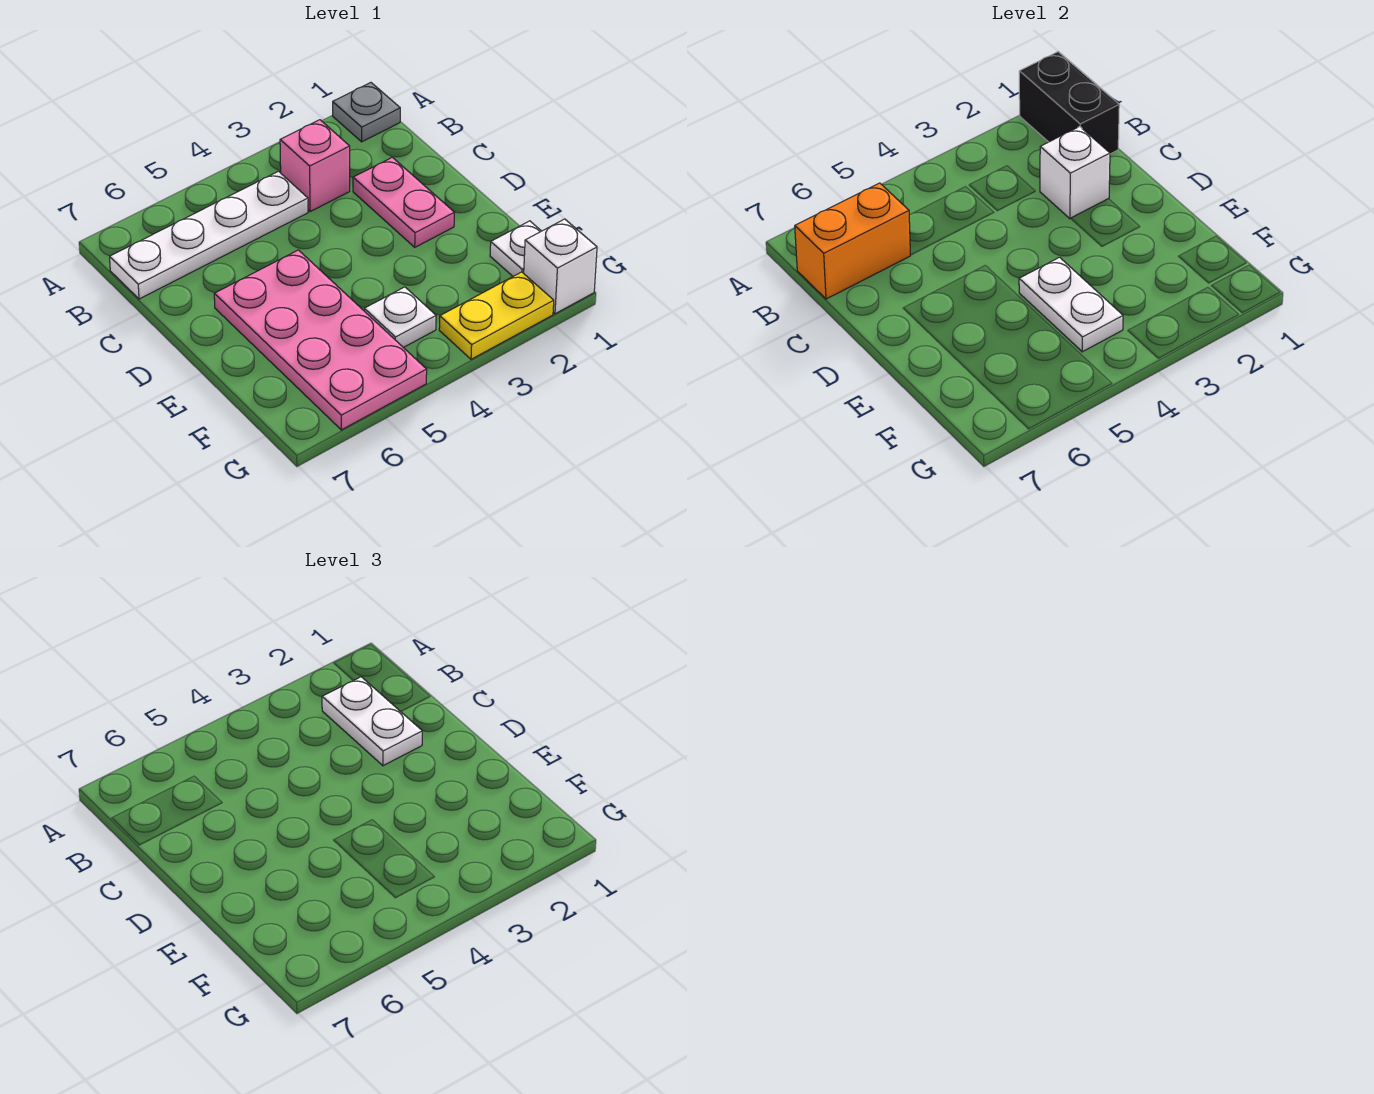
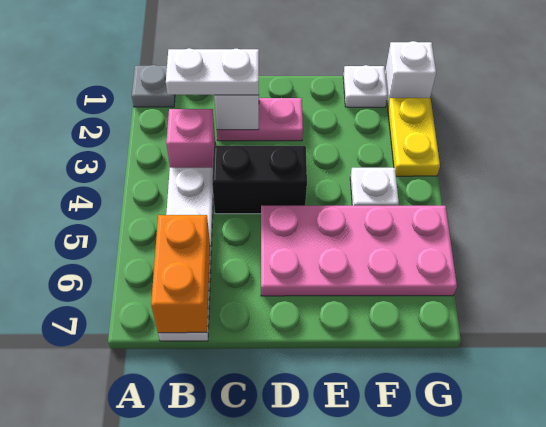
black brick A1:B1 level 2 -> black brick C4:D4 level 1
white plate E4:F4 level 2 -> none

